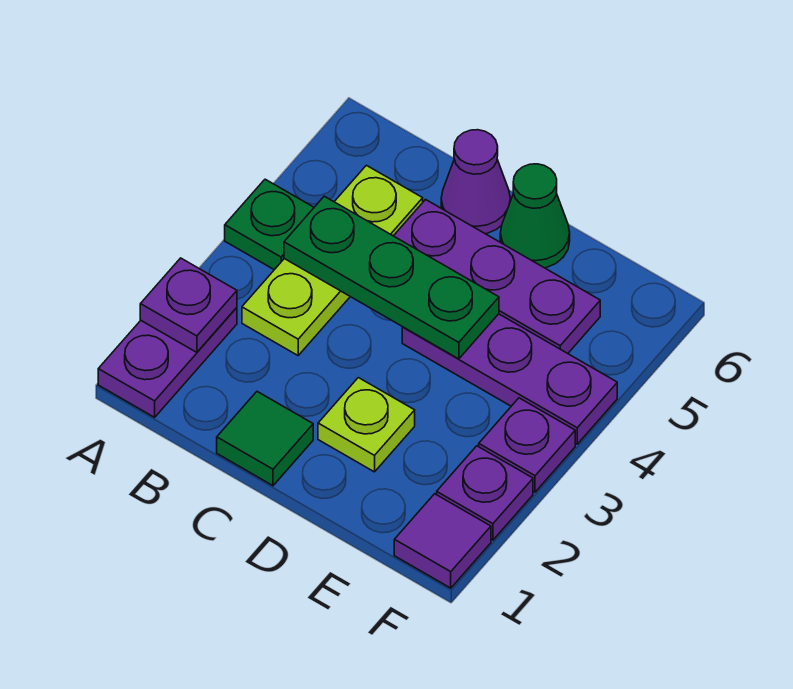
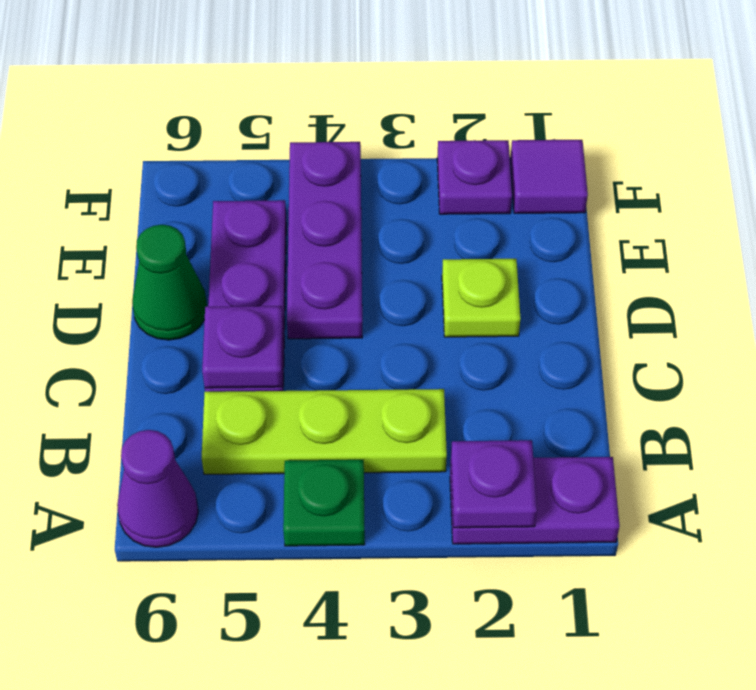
green plate B4:D4 level 2 -> none
green tile C1 level 1 -> none
purple cone C6 level 1 -> purple cone A6 level 1
purple plate F3 level 1 -> purple plate C5 level 2

